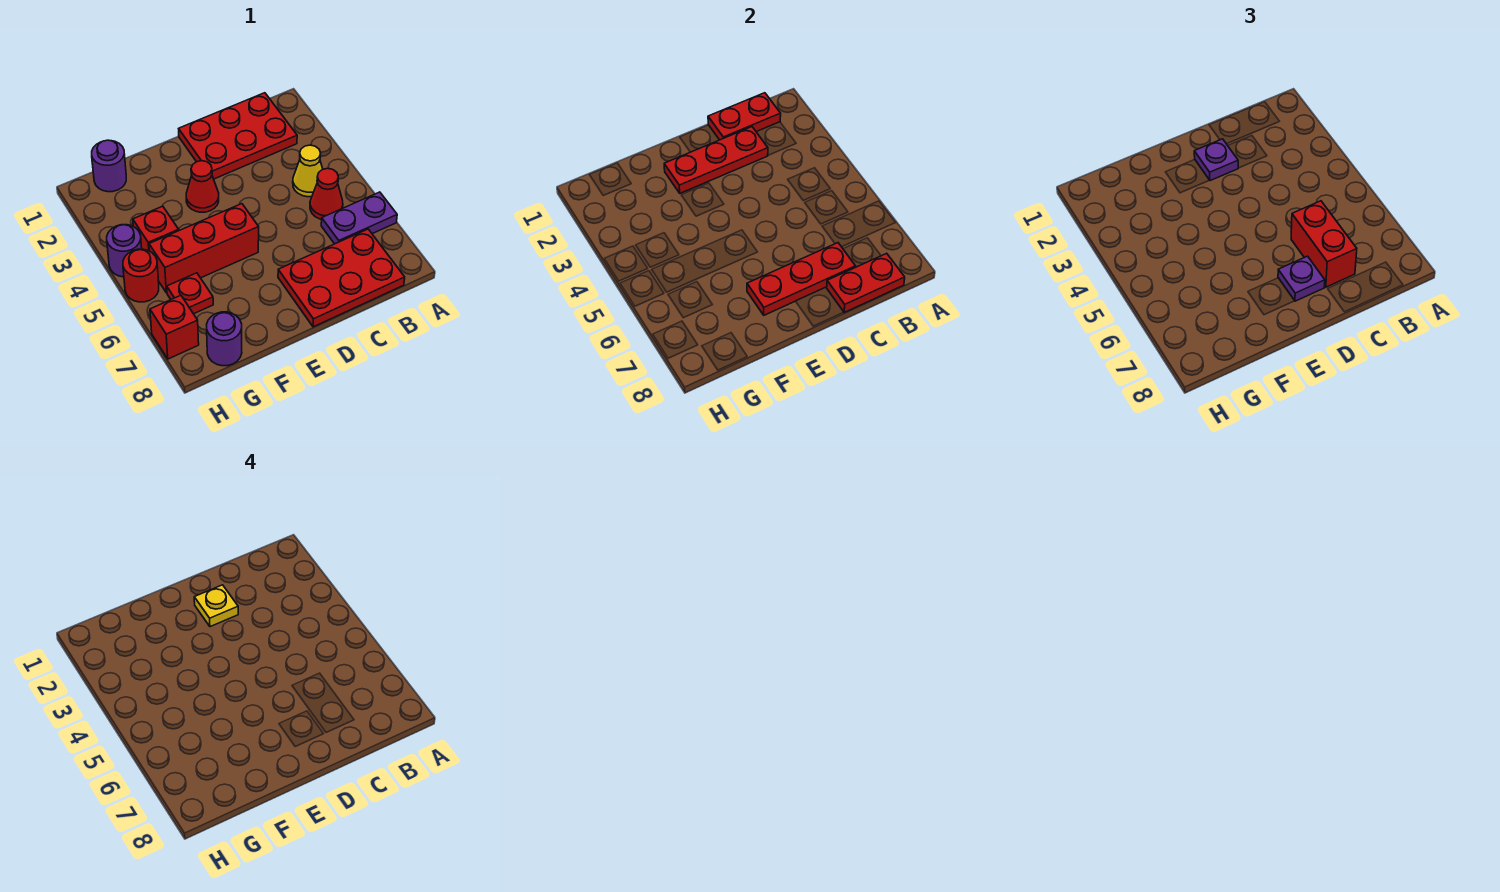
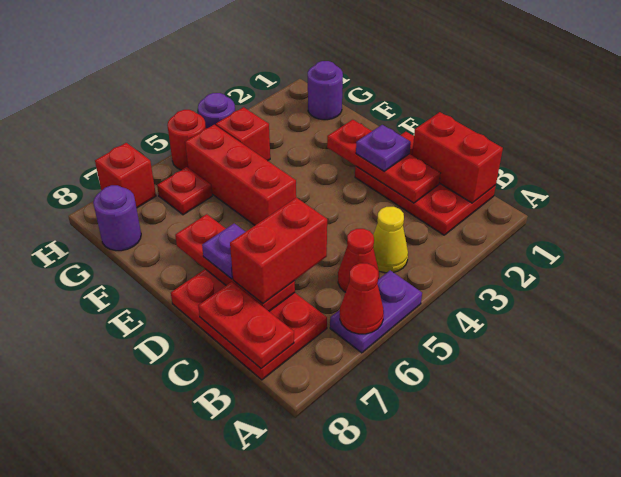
purple plate A6:B6 level 1 -> purple plate A5:A6 level 1
red plate B1:C1 level 2 -> red brick B1:C1 level 2
yellow plate D2 level 4 -> none
red cone E3 level 1 -> red cone A6 level 2

